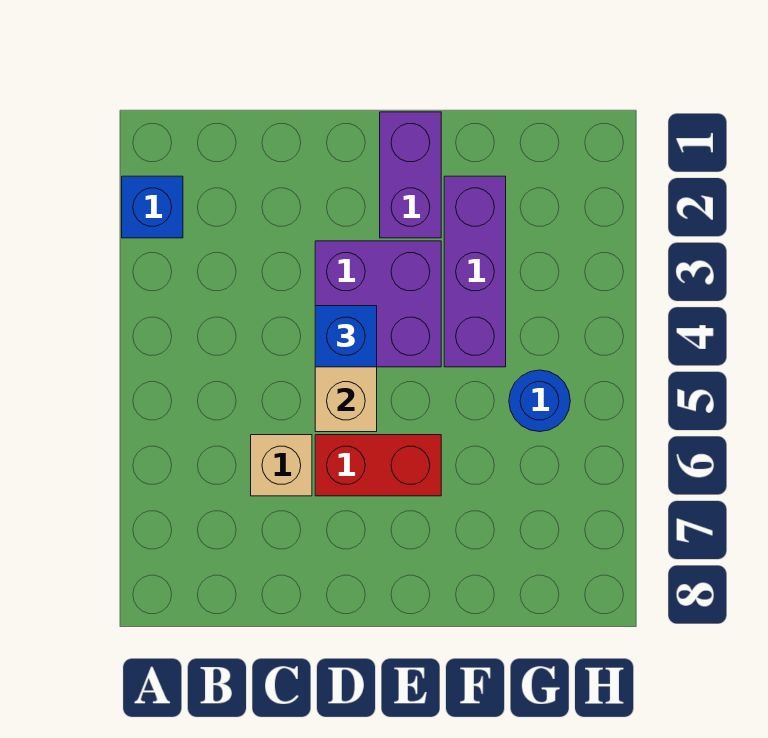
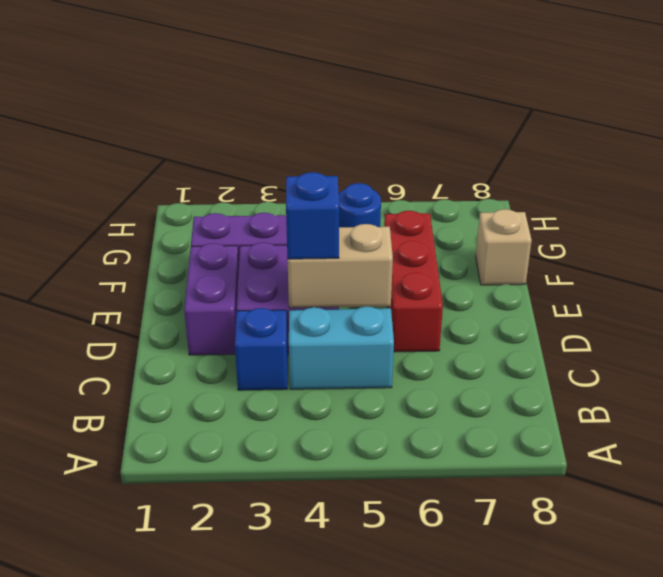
blue brick A2 level 1 -> blue brick C3 level 1
none -> cyan brick C4:C5 level 1
tan brick C6 level 1 -> tan brick F8 level 1
red brick D6:E6 level 1 -> red brick D6:F6 level 1
purple brick E1:E2 level 1 -> purple brick D2:E2 level 1

